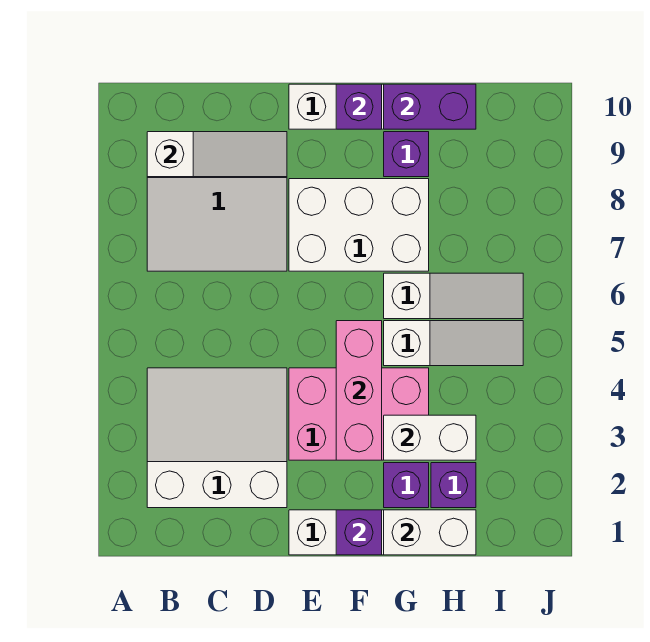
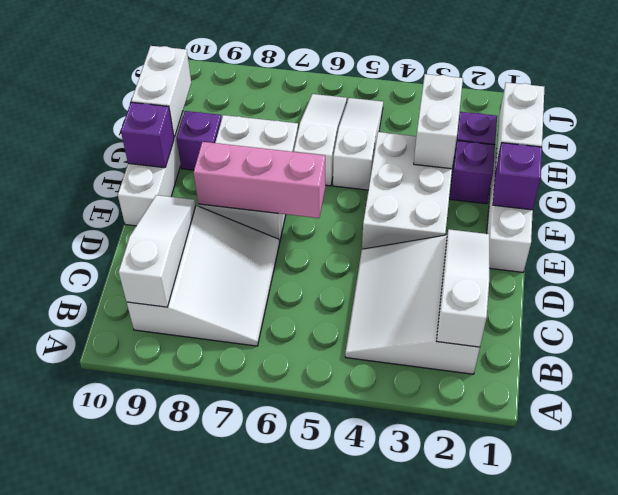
none -> white slope B2:D2 level 2 top B
pink brick E3:G4 level 1 -> white brick E3:G4 level 1
pink brick F3:F5 level 2 -> pink brick E6:E8 level 2
purple brick G10:H10 level 2 -> white brick G10:H10 level 2

